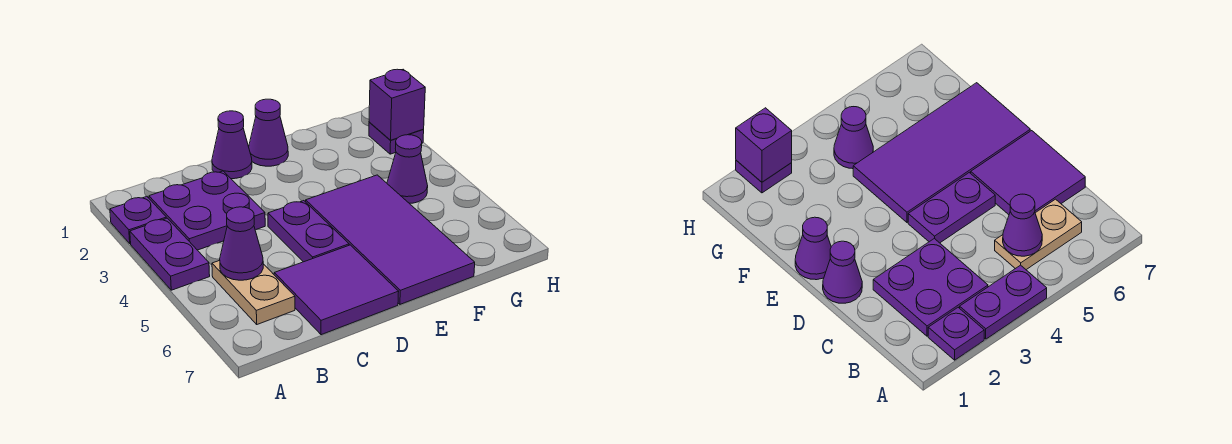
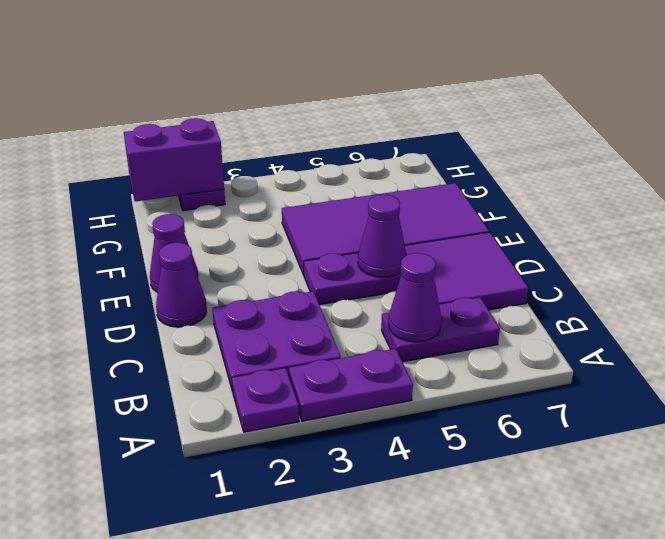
tan plate B5:B6 level 1 -> purple plate B5:B6 level 1
purple cone G4 level 1 -> purple cone D5 level 2
purple brick H2 level 2 -> purple brick H1:H2 level 2

